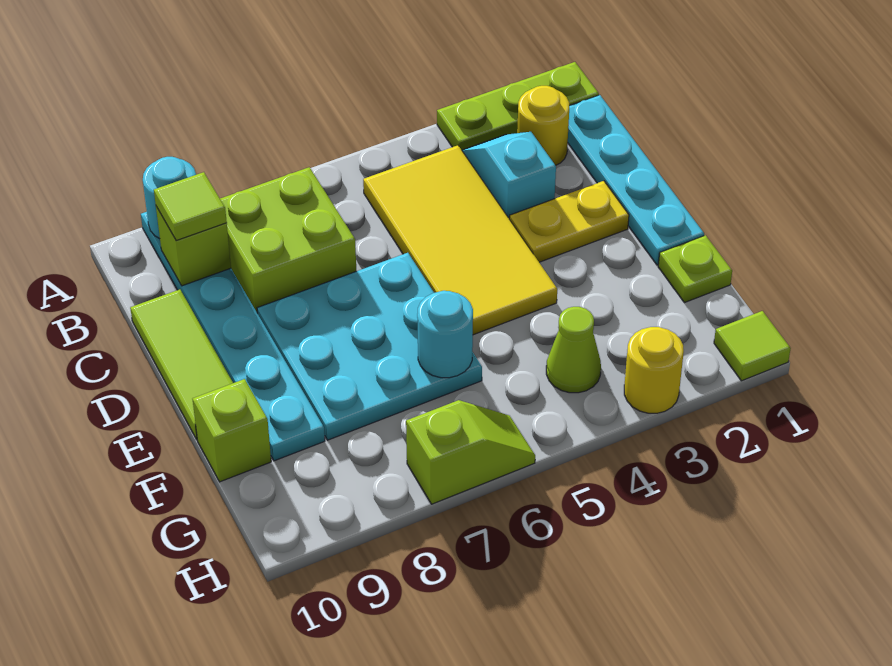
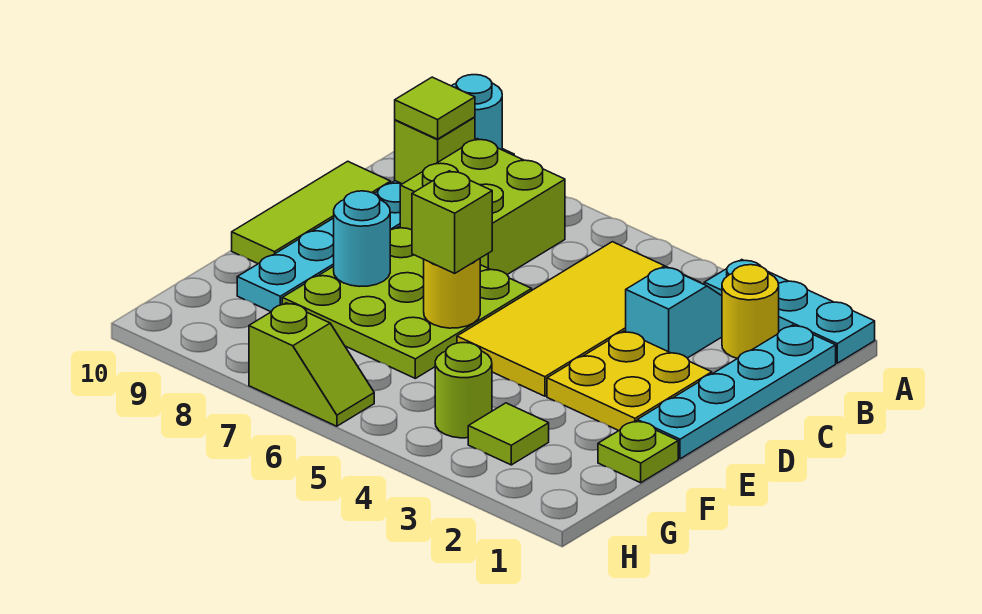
lime plate A1:A3 level 1 -> cyan plate A1:A3 level 1
yellow plate D2:D3 level 1 -> yellow plate D2:E3 level 1
cyan plate D6:F8 level 1 -> lime plate D6:F8 level 1
cyan round brick F6 level 2 -> cyan round brick E8 level 2
lime brick F10 level 1 -> lime brick E6 level 3
lime cone G4 level 1 -> lime round brick G4 level 1
lime tile H1 level 1 -> lime tile G3 level 1
yellow round brick H3 level 1 -> yellow round brick E6 level 2

